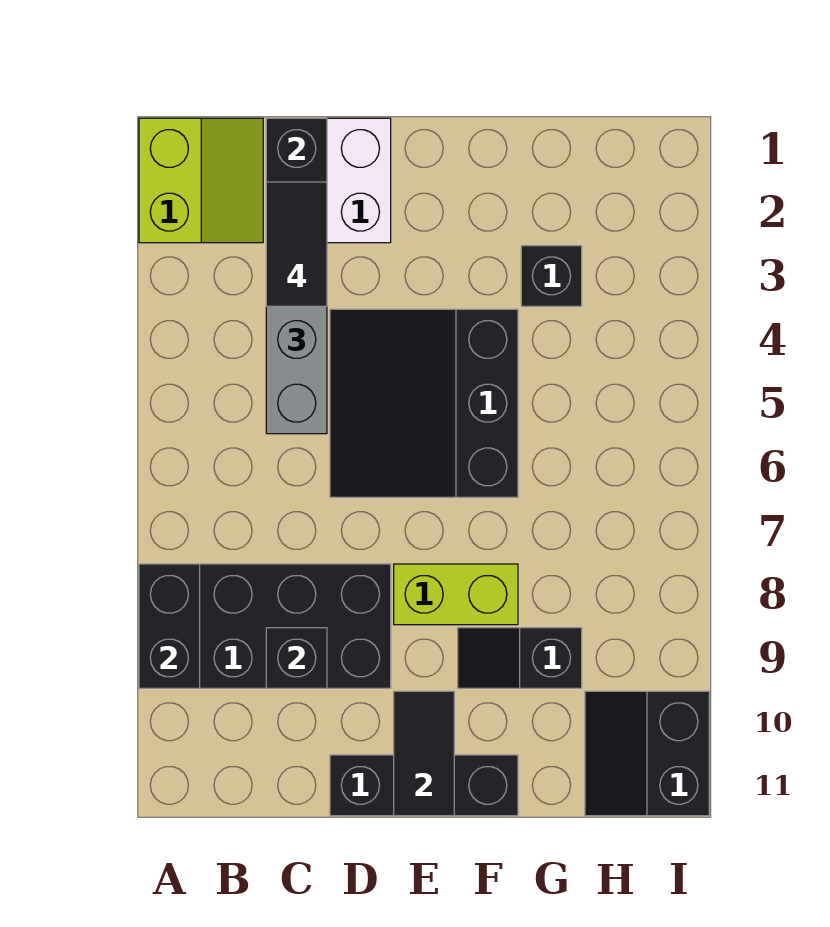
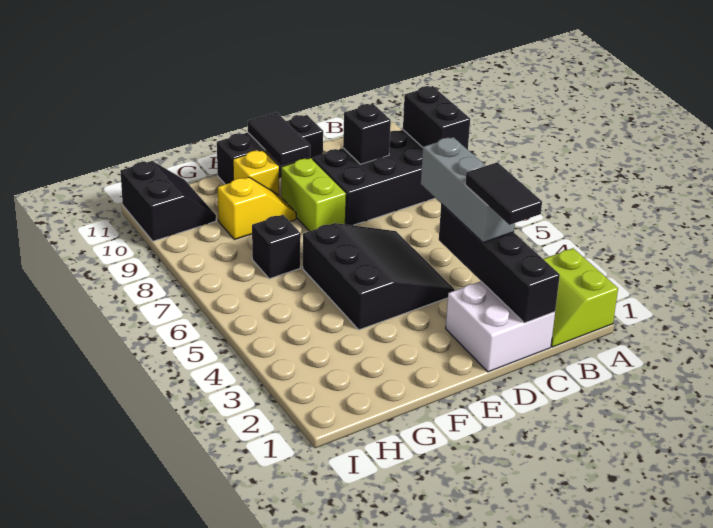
lime brick E8:F8 level 1 -> lime brick E8:E9 level 1
black slope F9:G9 level 1 top G -> yellow slope F9:G9 level 1 top G
none -> yellow brick F10 level 1
black brick G3 level 1 -> black brick G7 level 1

